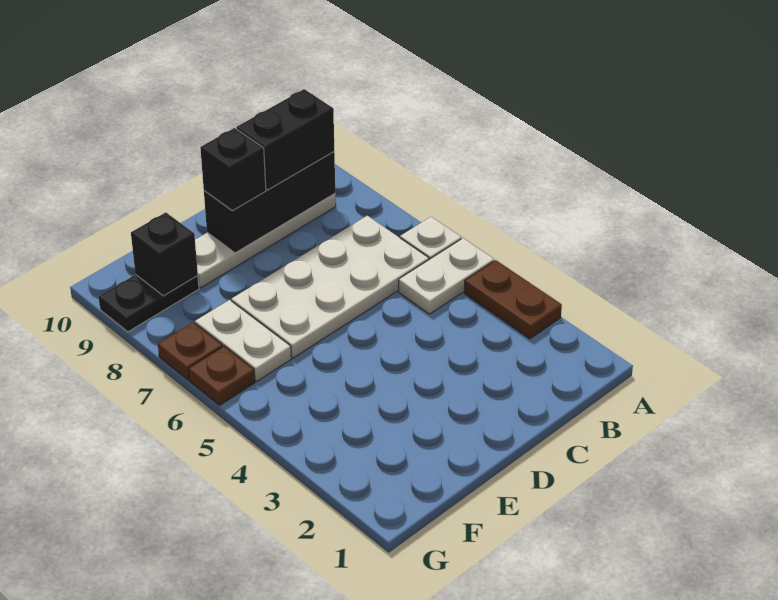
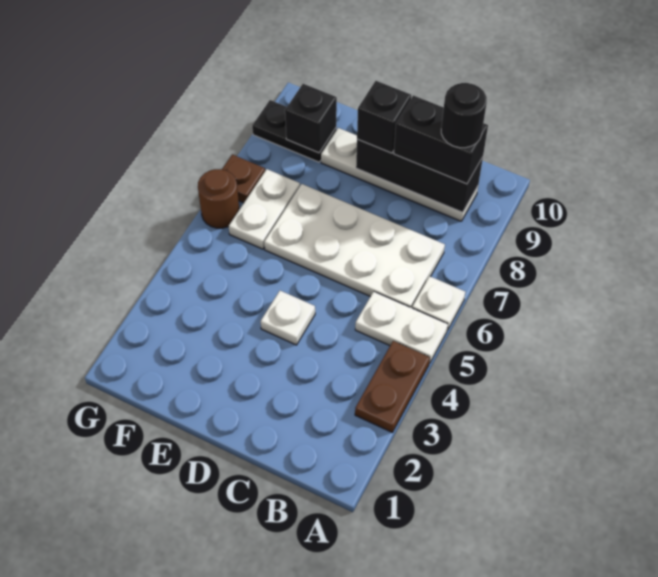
none -> black round brick B9 level 4
none -> white plate D4 level 1
brown plate G6 level 1 -> brown round brick G6 level 1

